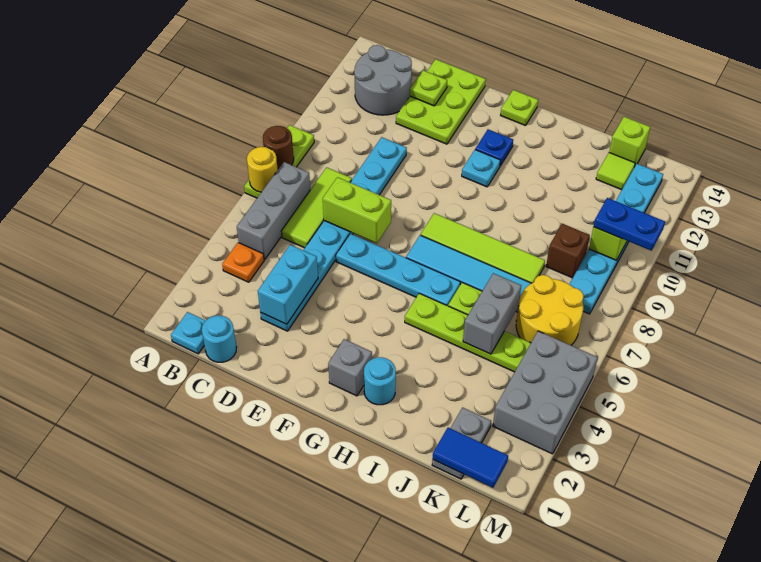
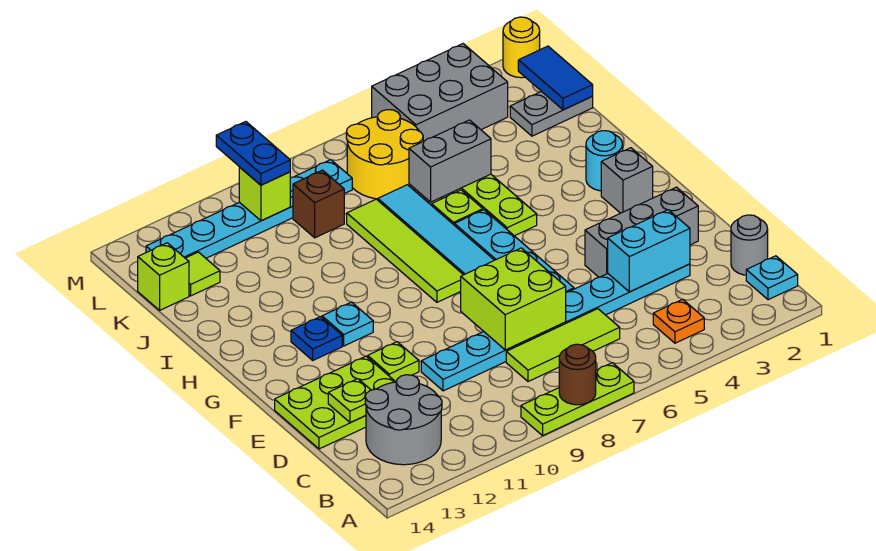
yellow round brick A7 level 2 -> yellow round brick M1 level 1
grey brick B5:B7 level 1 -> grey brick E2:E4 level 1
cyan round brick C1 level 1 -> grey round brick C1 level 1
lime brick D7:E7 level 2 -> lime brick D7:E8 level 2
lime plate G14 level 1 -> lime plate E11 level 1

